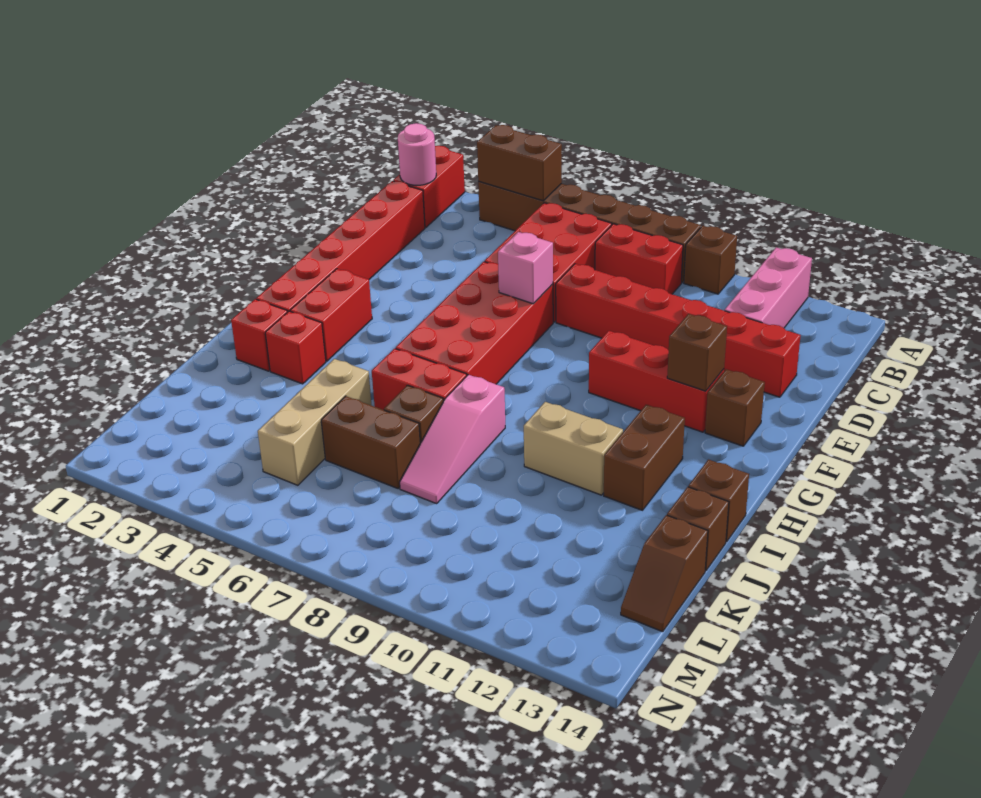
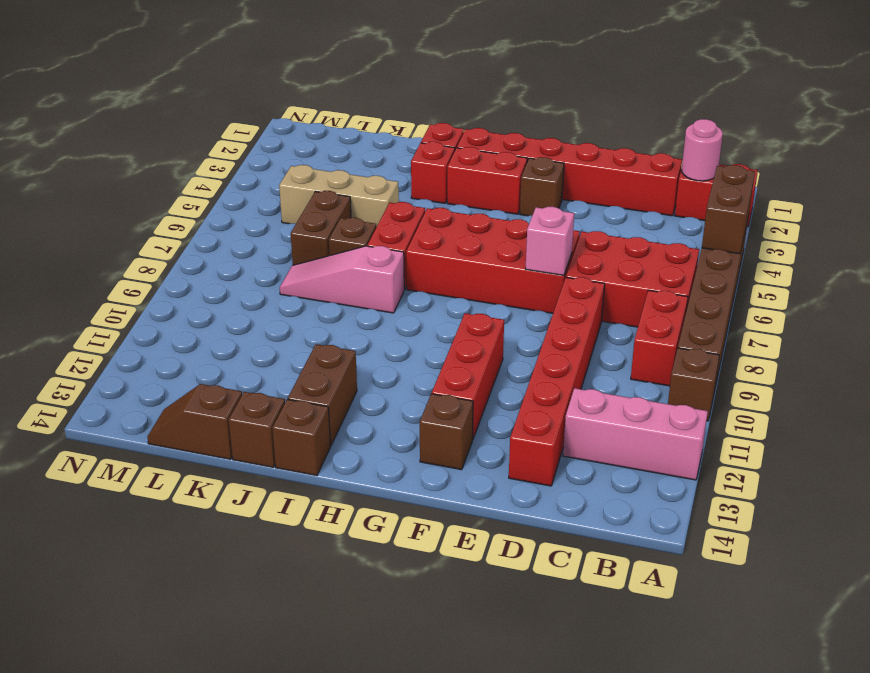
brown brick F12 level 2 -> brown brick F3 level 1
brown brick H12:I12 level 1 -> brown brick I12:I13 level 1
tan brick I10:I11 level 1 -> none

